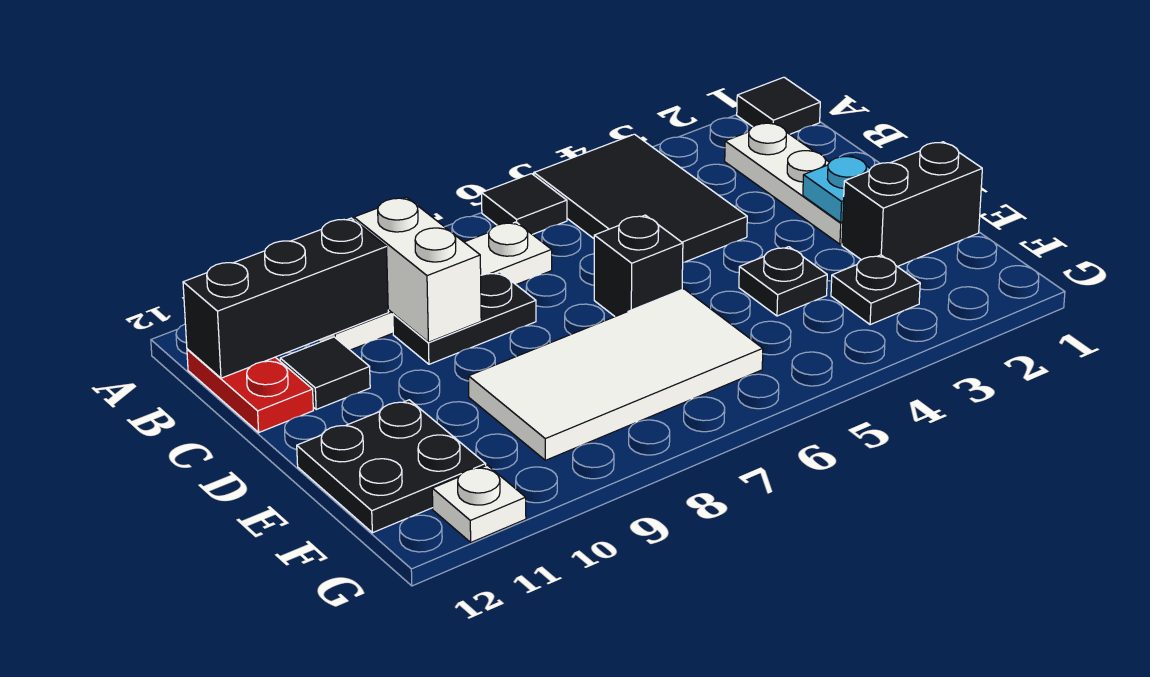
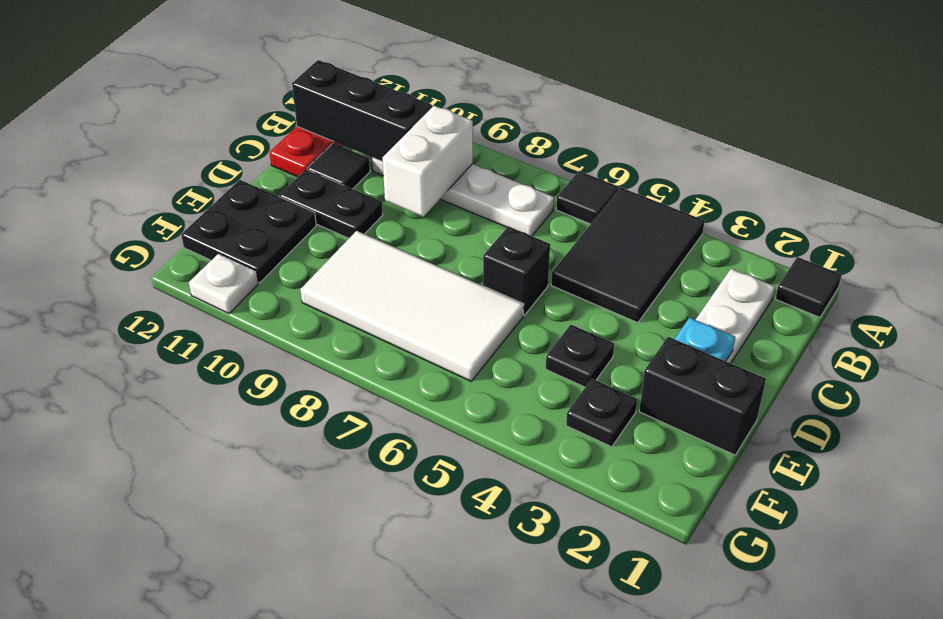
black plate C8:C9 level 1 -> black plate D10:D11 level 1

